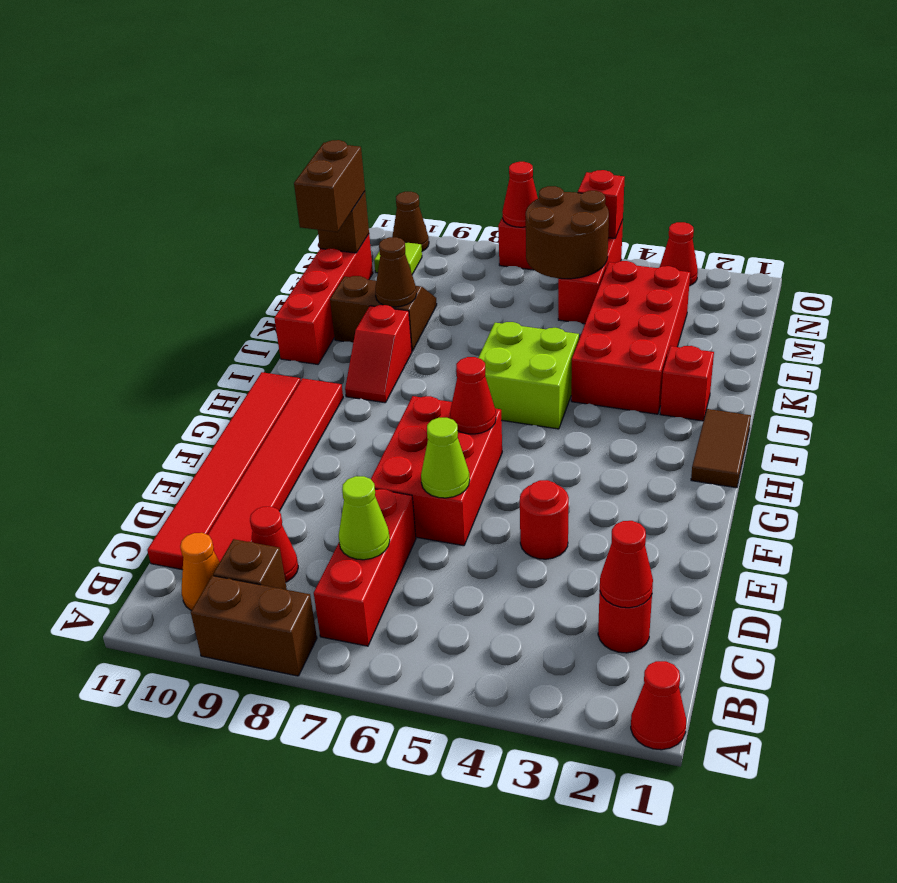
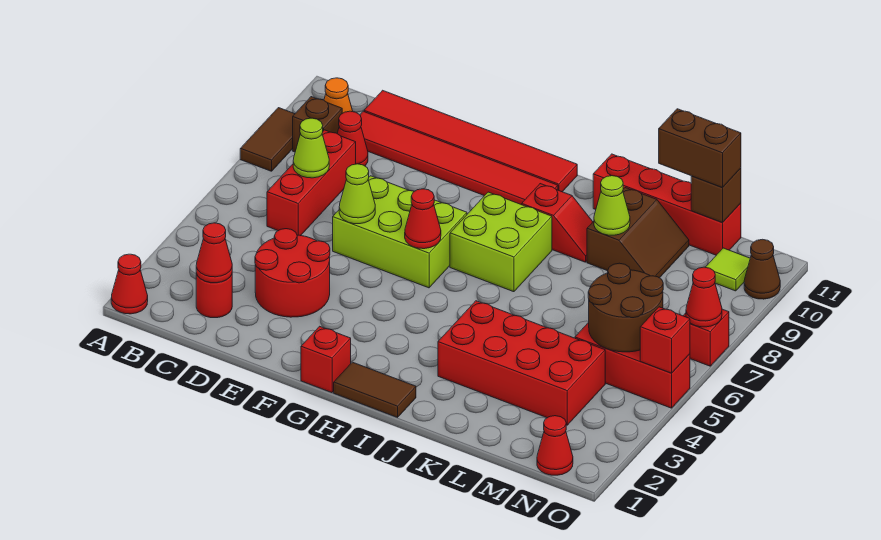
brown brick A8:A9 level 1 -> brown tile A8:A9 level 1
red brick B7:D7 level 1 -> red brick C6:C8 level 1
red round brick E4 level 1 -> red round brick D3:E4 level 1
red brick E6:G7 level 1 -> lime brick E6:G7 level 1
lime brick I5:J6 level 1 -> lime brick H7:I8 level 1
red slope I9:J9 level 1 top J -> red slope I9:J9 level 1 top I
red brick J2 level 1 -> red brick G1 level 1
brown cone K9 level 2 -> lime cone K9 level 2
red cone O3 level 1 -> red cone N1 level 1

